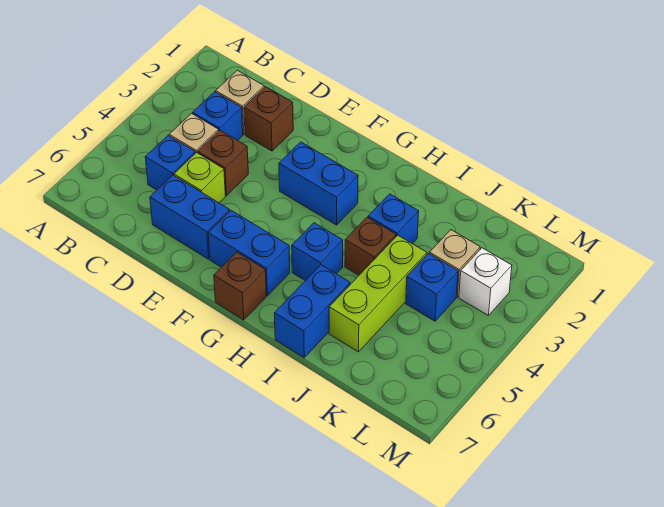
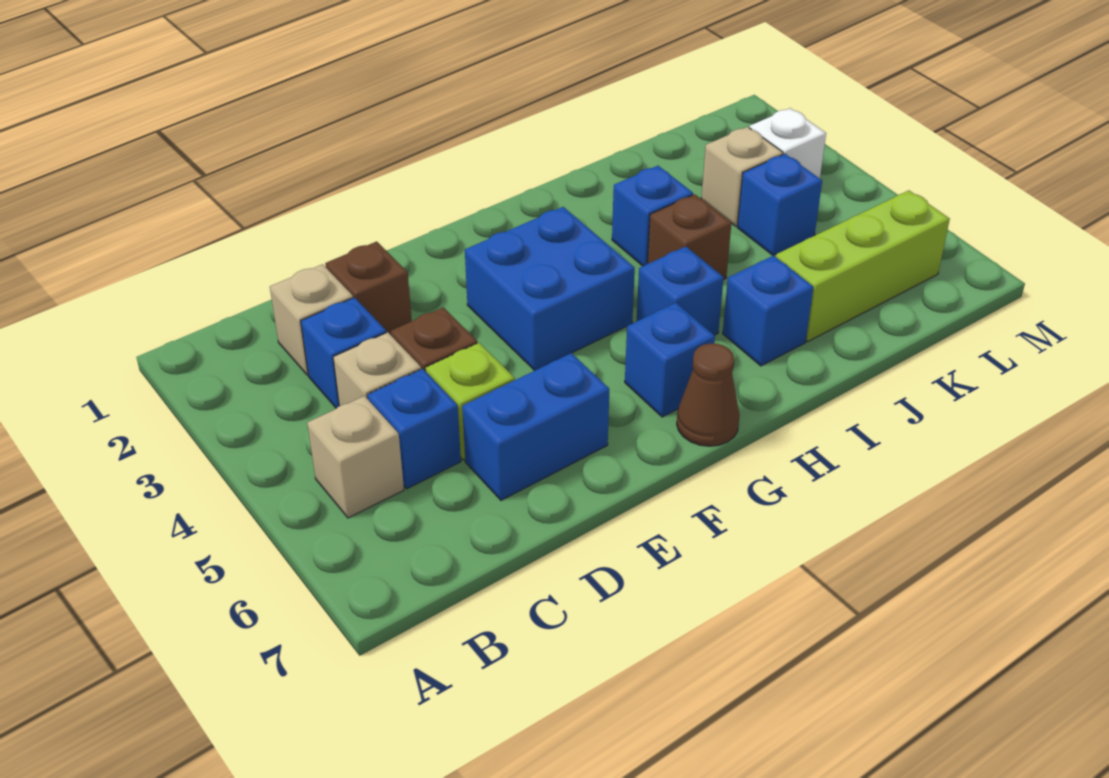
none -> tan brick B5 level 1
blue brick F3:G3 level 1 -> blue brick F3:G4 level 1
blue brick F6:G6 level 1 -> blue brick G6 level 1
brown brick G7 level 1 -> brown cone G7 level 1
blue brick I6:I7 level 1 -> blue brick I6 level 1
lime brick J4:J6 level 1 -> lime brick J6:L6 level 1

